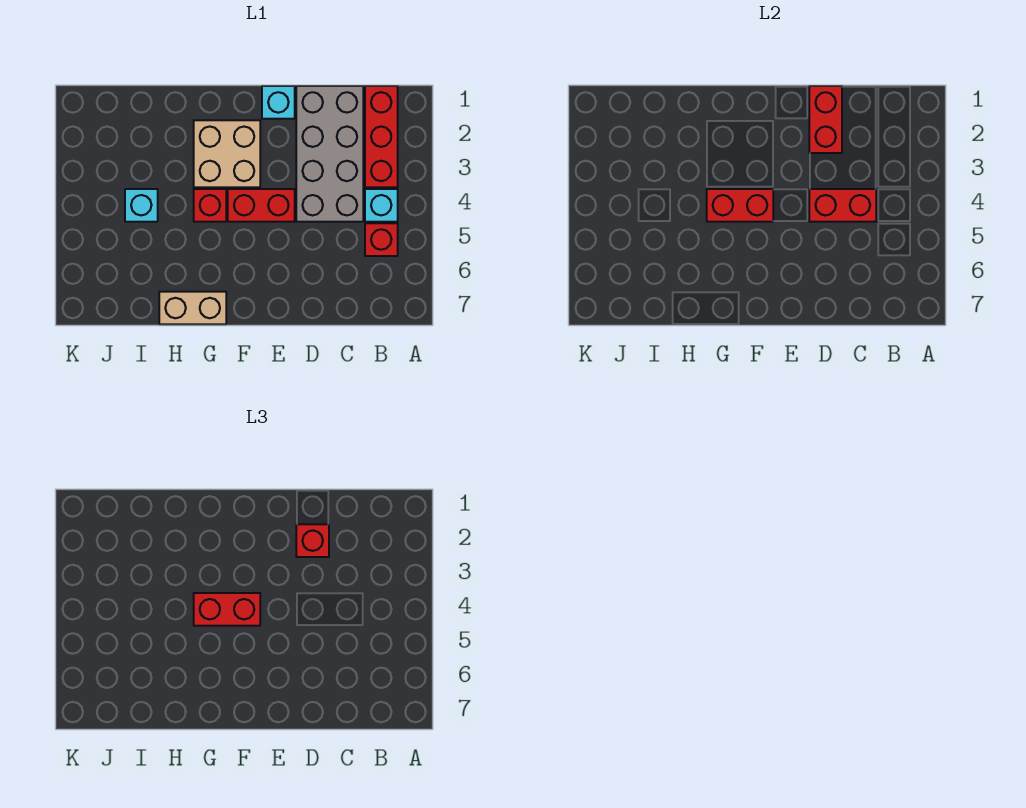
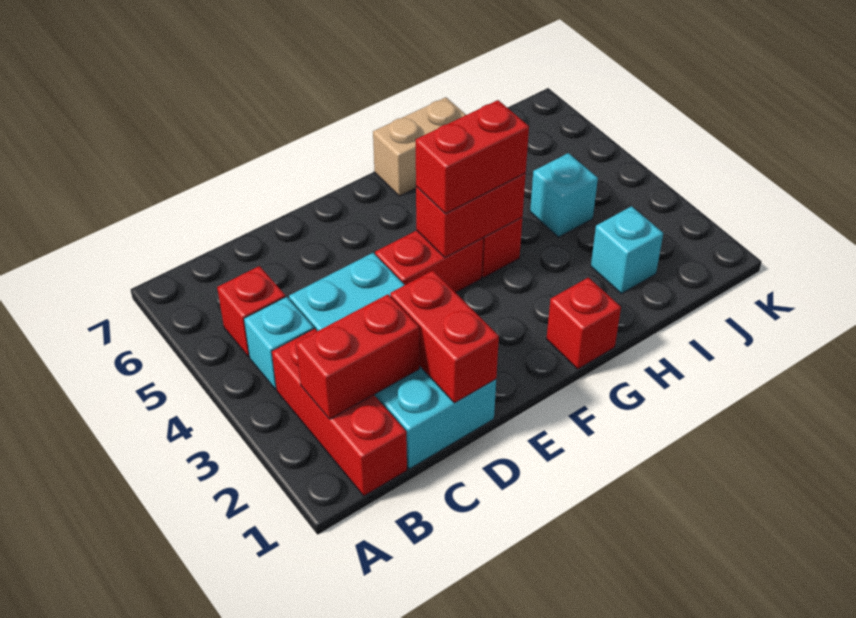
grey brick C1:D4 level 1 -> cyan brick C1:D4 level 1
red brick C4:D4 level 2 -> red brick B2:C2 level 2
red brick D2 level 3 -> red brick G1 level 1
cyan brick E1 level 1 -> cyan brick I2 level 1
tan brick F2:G3 level 1 -> none

